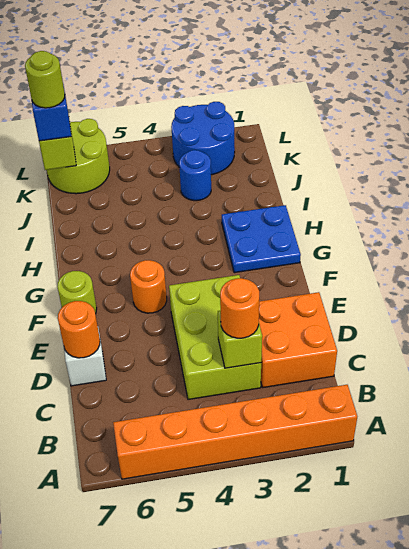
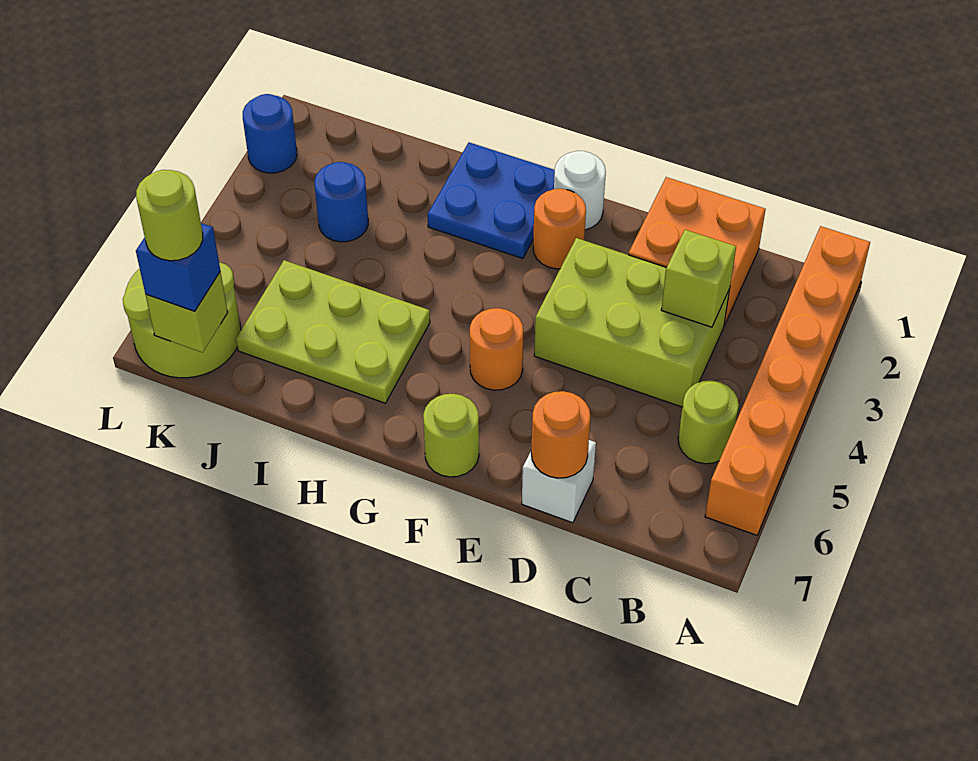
none -> lime round brick B5 level 1
orange round brick C3 level 3 -> orange round brick F2 level 1
none -> white round brick F1 level 1
none -> lime plate H5:J6 level 1
blue round brick K2:L3 level 1 -> blue round brick L2 level 1

